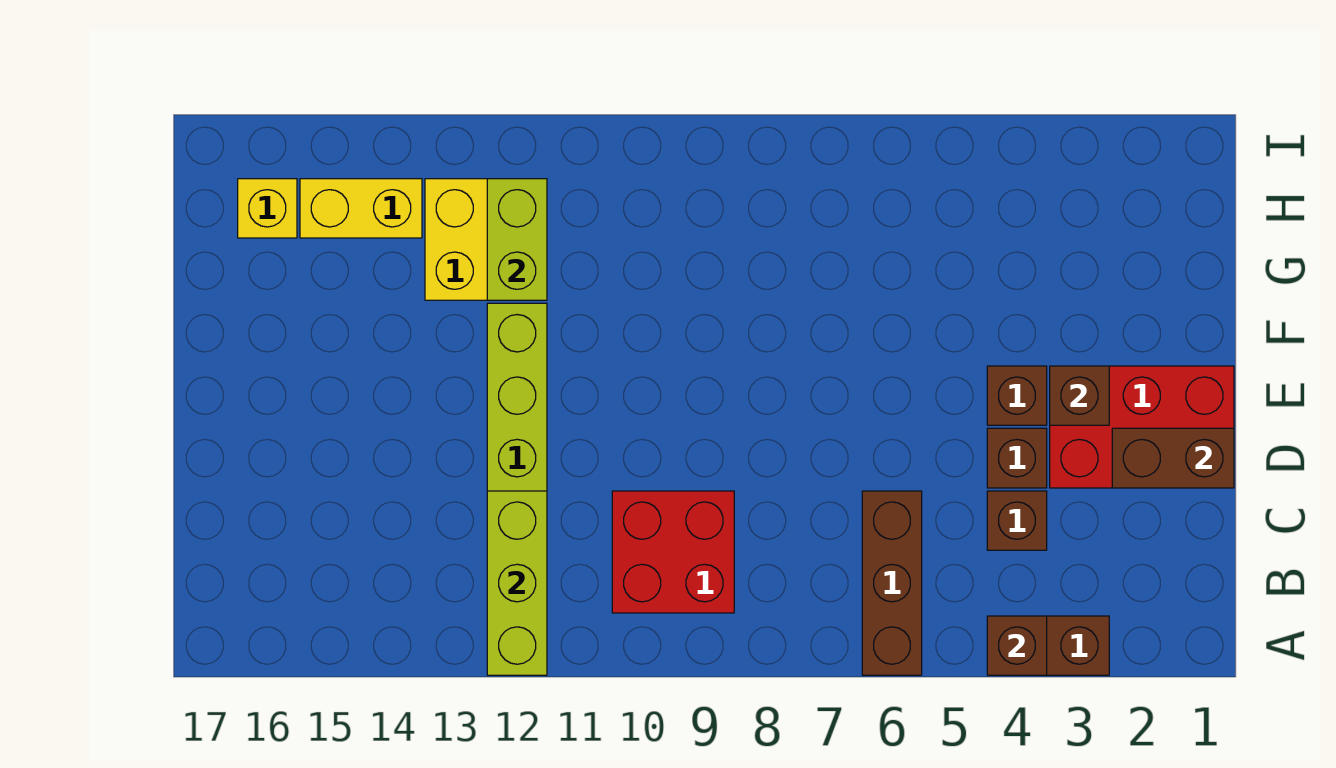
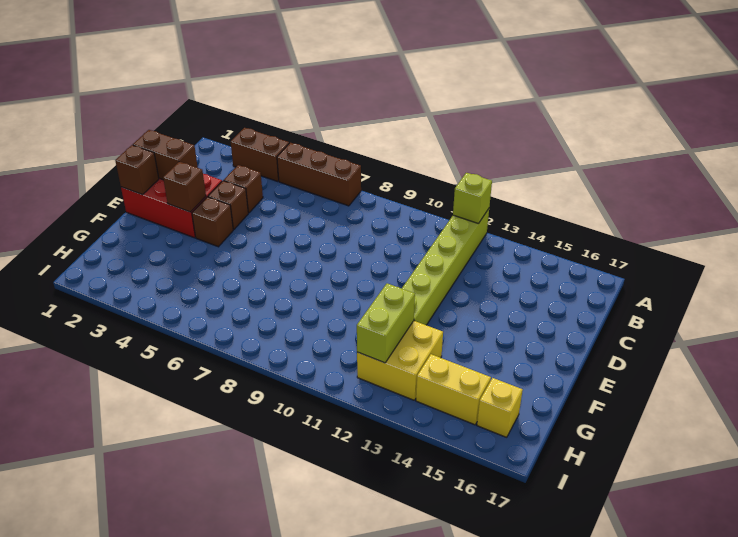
brown brick A4 level 2 -> brown brick E1 level 2
brown brick A6:C6 level 1 -> brown brick A5:A7 level 1
lime brick A12:C12 level 2 -> lime brick A12 level 2
red brick B9:C10 level 1 -> none

